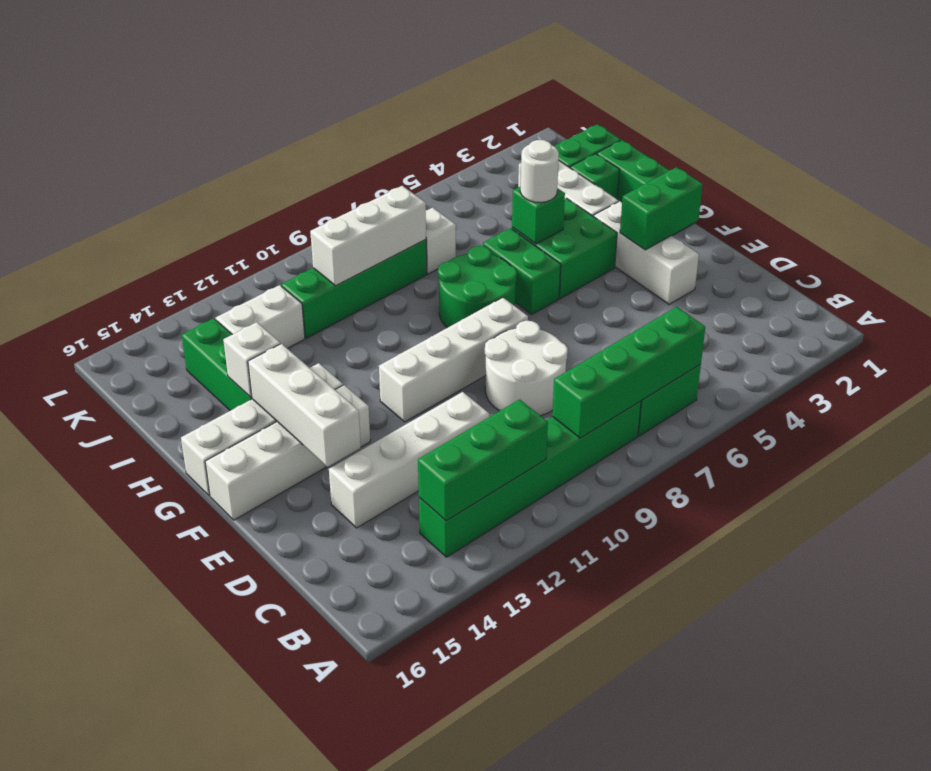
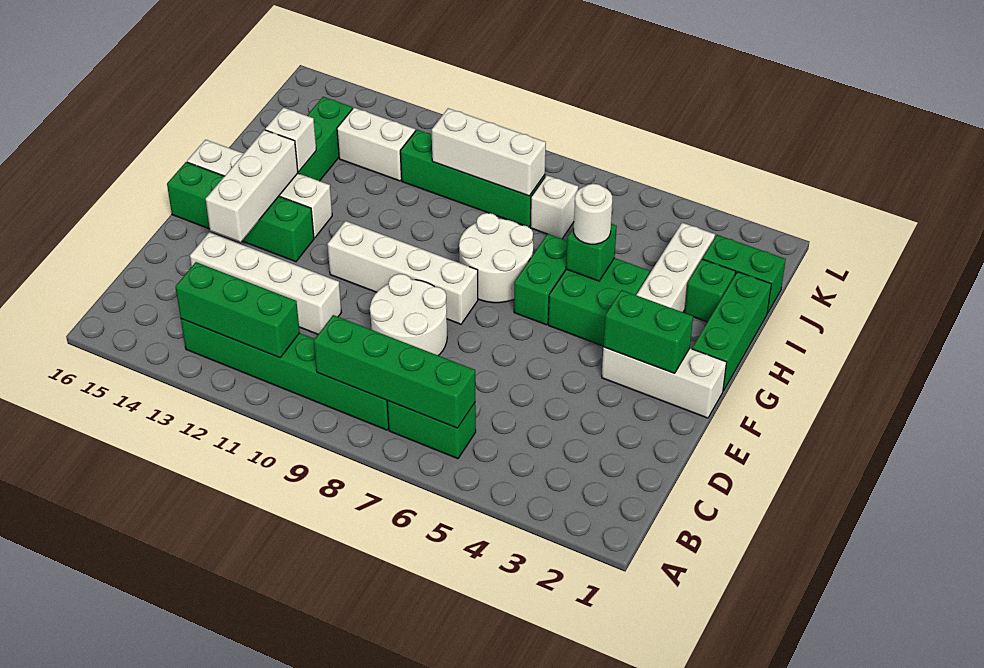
white brick E3:G3 level 1 -> white brick F1:F3 level 1
white brick F13:F16 level 1 -> green brick F13:F16 level 1
green round brick G7:H8 level 1 -> white round brick G7:H8 level 1

